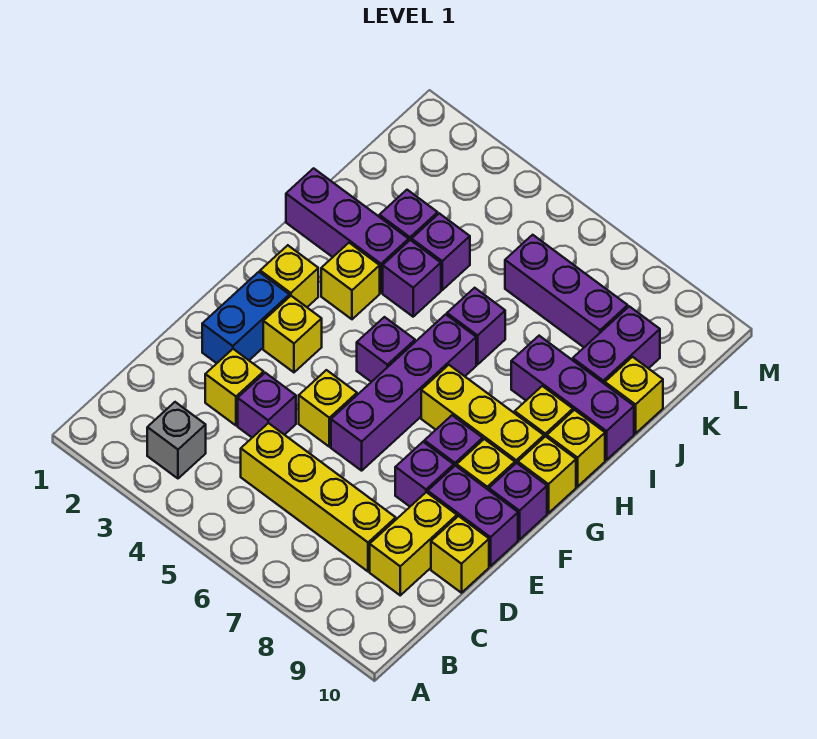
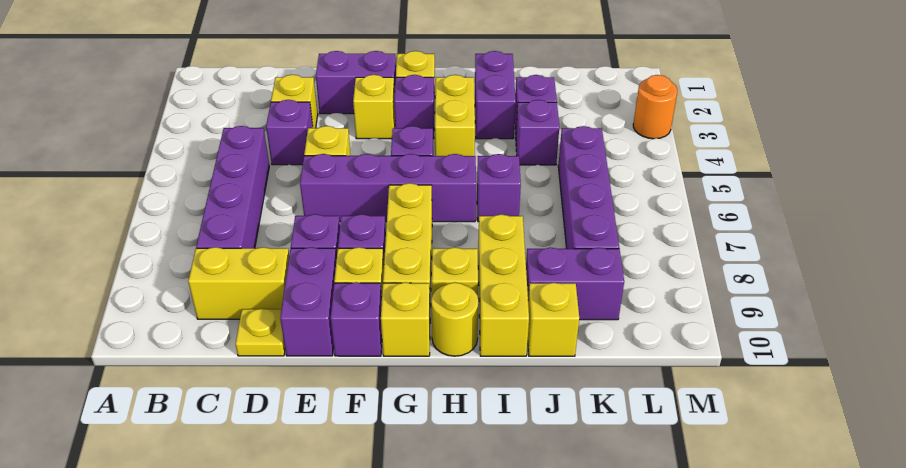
grey brick B3 level 1 -> none
yellow brick C5:C8 level 1 -> purple brick C5:C8 level 1
yellow brick D10 level 1 -> yellow plate D10 level 1
blue brick E2:F2 level 1 -> purple brick E2:F2 level 1
yellow brick H3 level 1 -> yellow brick H3:H4 level 1
yellow brick H10 level 1 -> yellow round brick H10 level 1
purple brick I1:I3 level 1 -> purple brick I2:I3 level 1
purple brick I4 level 1 -> purple brick G3 level 1
purple brick I8:I10 level 1 -> yellow brick I8:I10 level 1
purple brick K6:K8 level 1 -> purple brick K5:K8 level 1
none -> orange round brick M3 level 1

